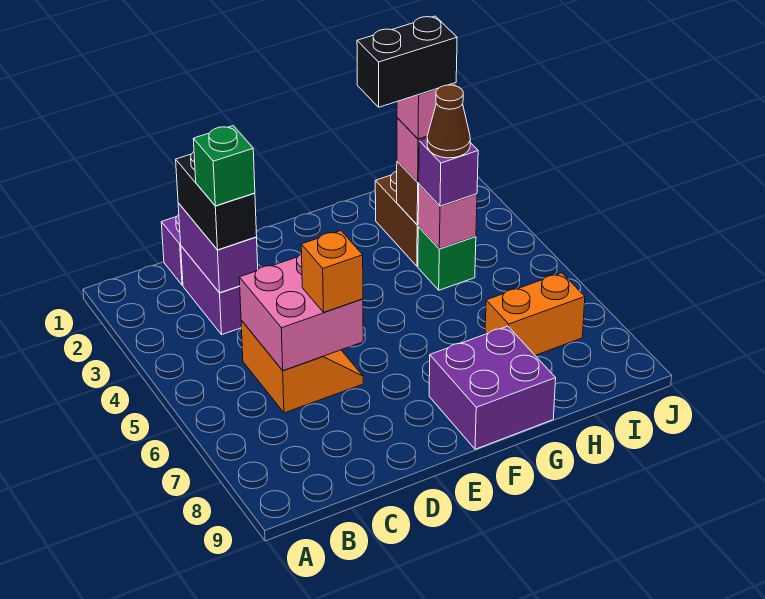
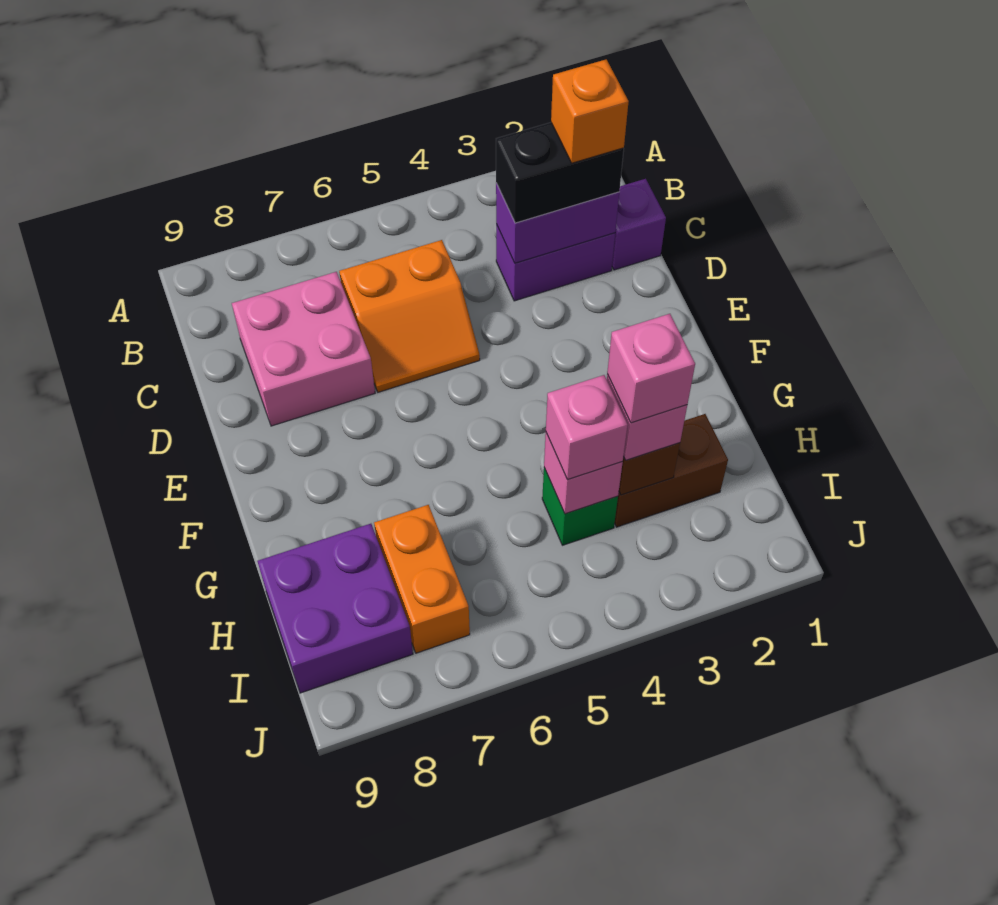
green brick C3 level 4 -> none
pink brick C5:D6 level 2 -> pink brick C7:D8 level 1
orange brick D6 level 3 -> orange brick C2 level 4
purple brick F8:G9 level 1 -> purple brick H8:I9 level 1
black brick G3:H3 level 5 -> none
purple brick H4 level 3 -> pink brick H4 level 3
brown cone H4 level 4 -> none

